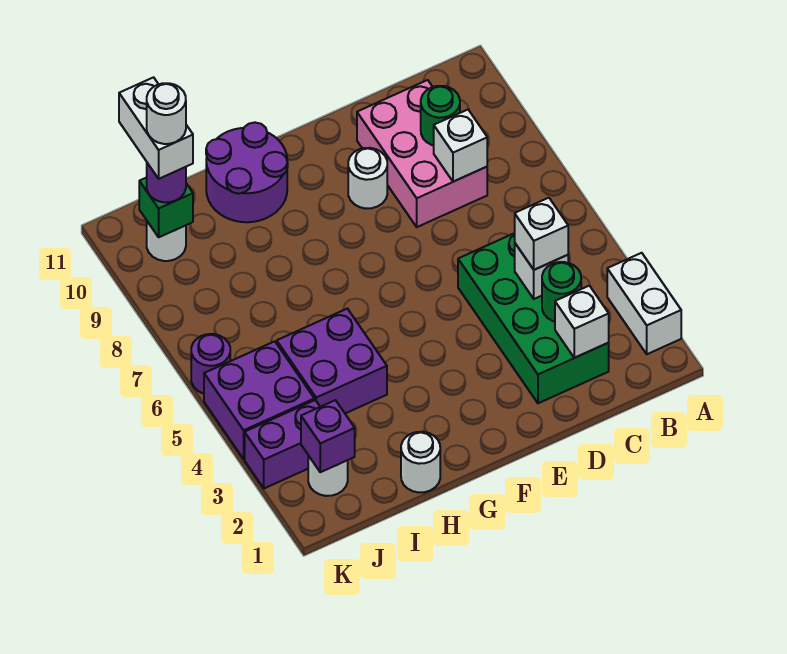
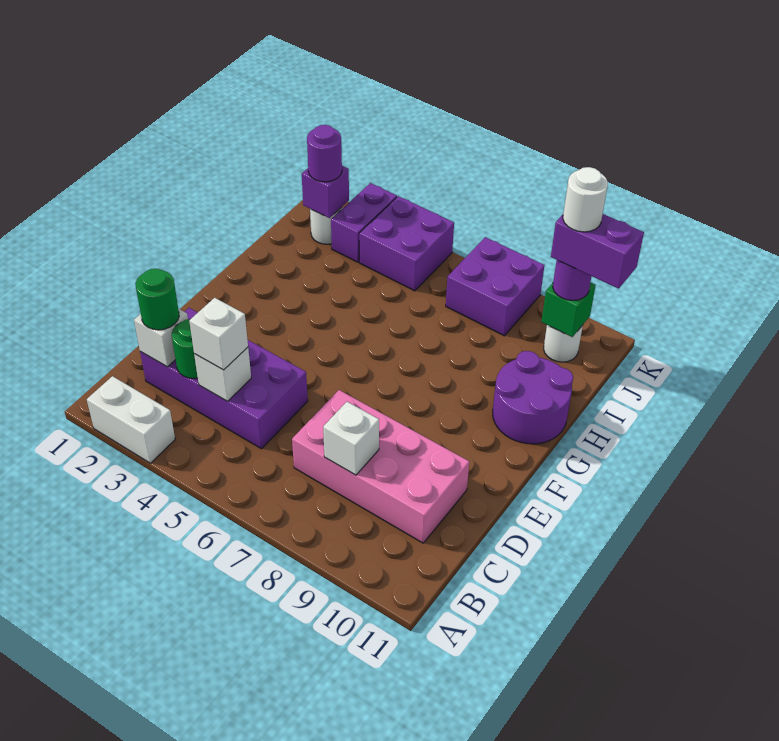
green brick C2:D5 level 1 -> purple brick C2:D5 level 1
pink brick C8:D10 level 1 -> pink brick C7:D10 level 1
green round brick C9 level 2 -> green round brick C2 level 3
white round brick E9 level 1 -> none
white round brick H1 level 1 -> none
purple brick H4:I5 level 1 -> purple brick J7:K8 level 1
white brick J10:J11 level 4 -> purple brick J10:J11 level 4
purple round brick K6 level 1 -> purple round brick J2 level 3

